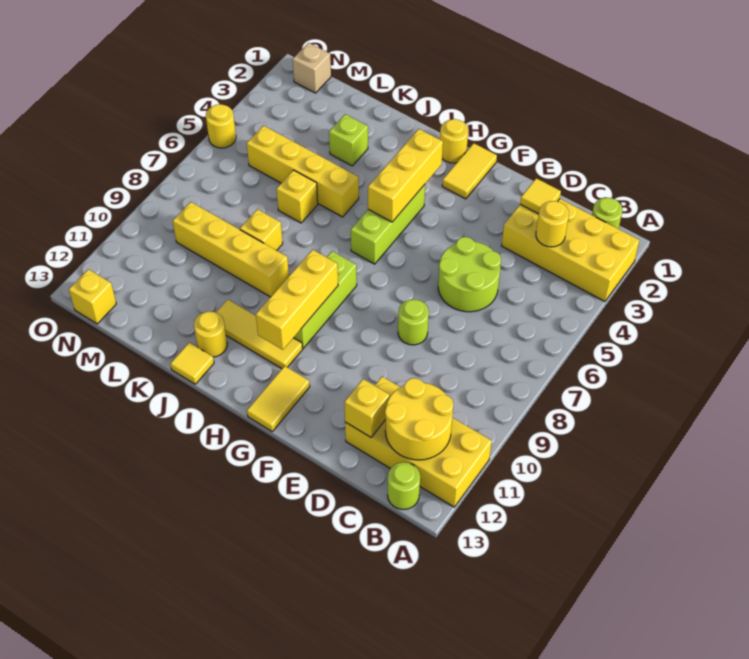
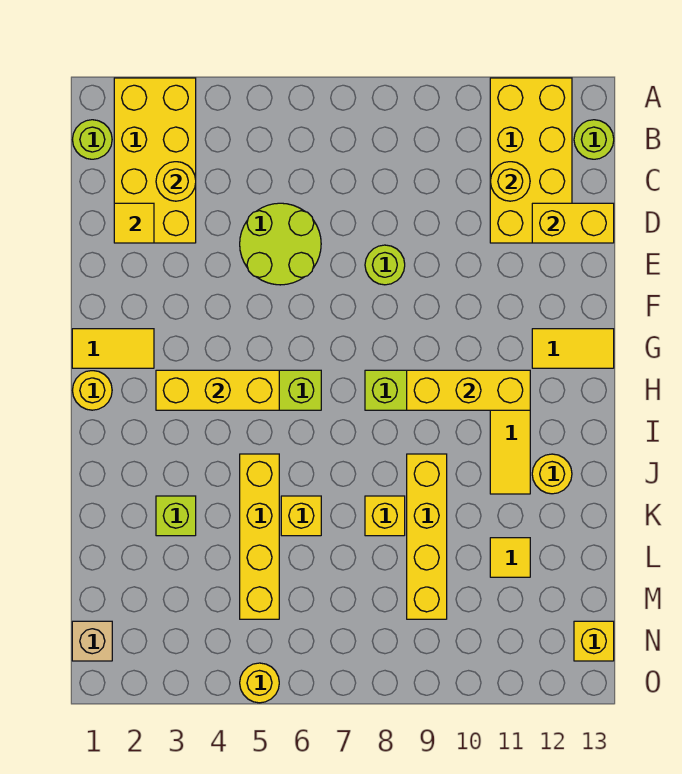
yellow round brick B11:C12 level 2 -> yellow round brick C11 level 2
yellow brick D12 level 2 -> yellow brick D12:D13 level 2
yellow tile J13 level 1 -> yellow tile L11 level 1

